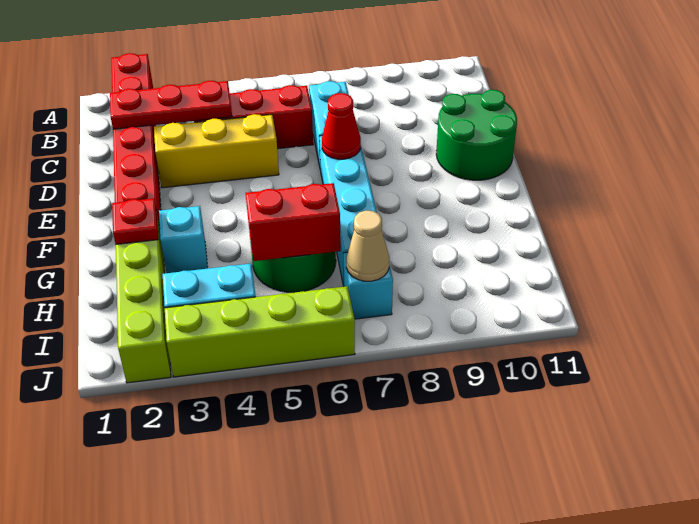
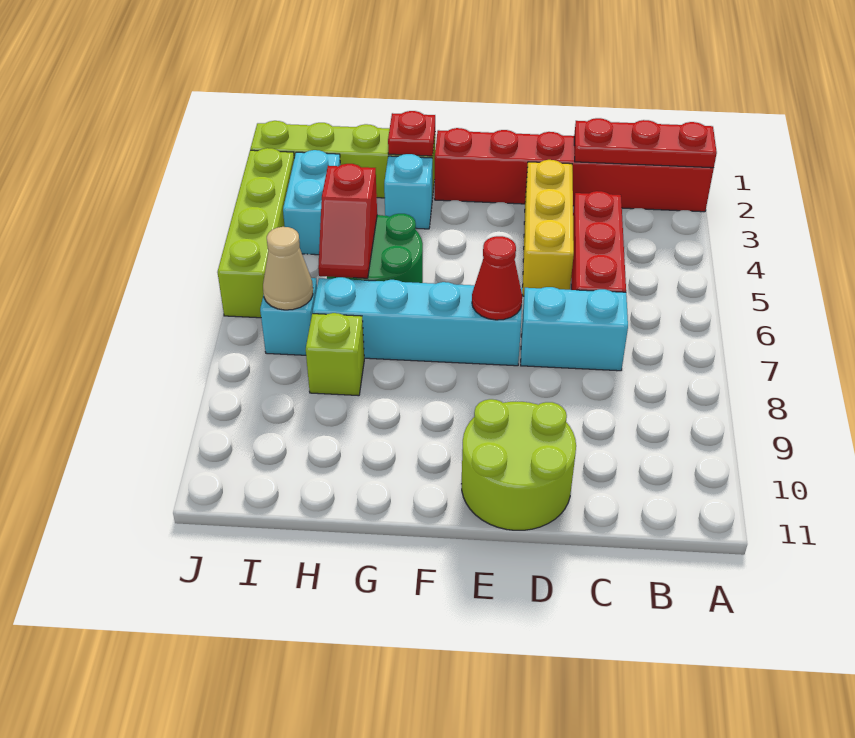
red plate C2:C4 level 2 -> red plate A2:C2 level 2
green round brick D10:E11 level 1 -> lime round brick D10:E11 level 1
red brick H5:H6 level 2 -> red slope H5:H6 level 2 top 5
none -> lime brick H8 level 1

